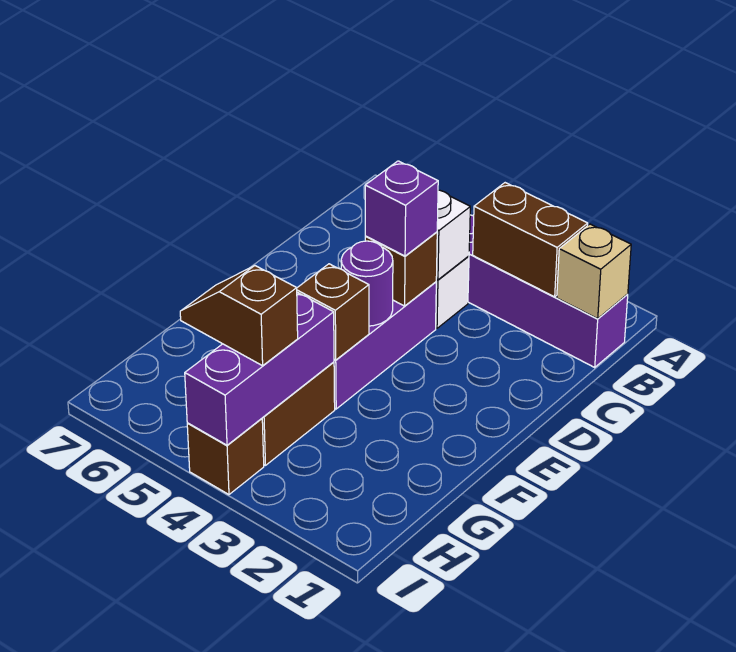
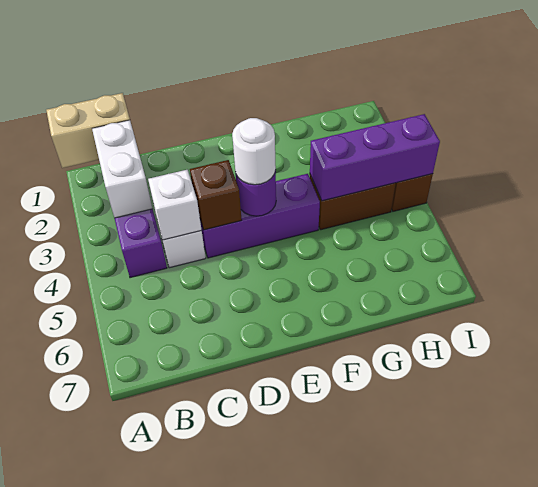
tan brick B1 level 2 -> tan brick A1:B1 level 2
brown brick B2:B3 level 2 -> white brick B2:B3 level 2
purple brick D4 level 3 -> none
none -> white round brick E4 level 3
brown brick F4 level 2 -> none
brown slope H4:H5 level 3 top 4 -> none

